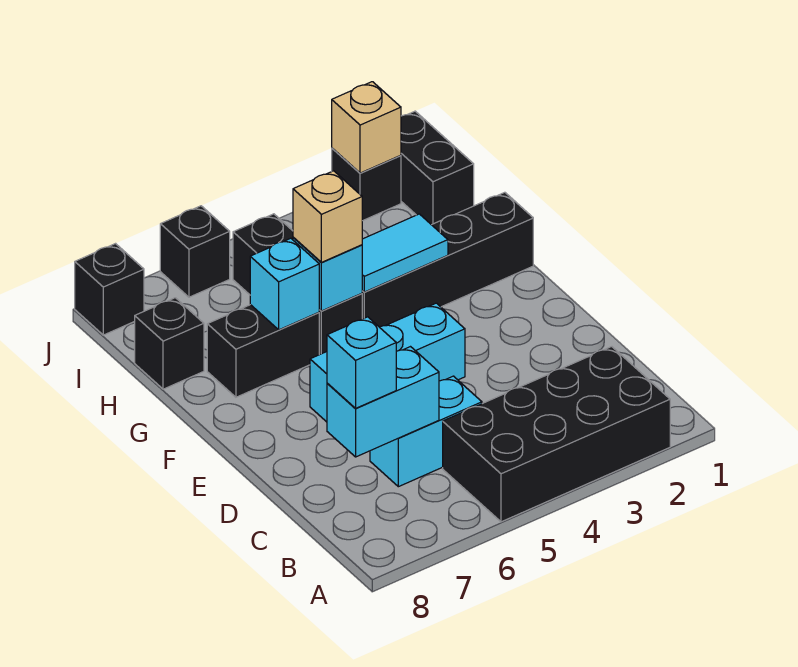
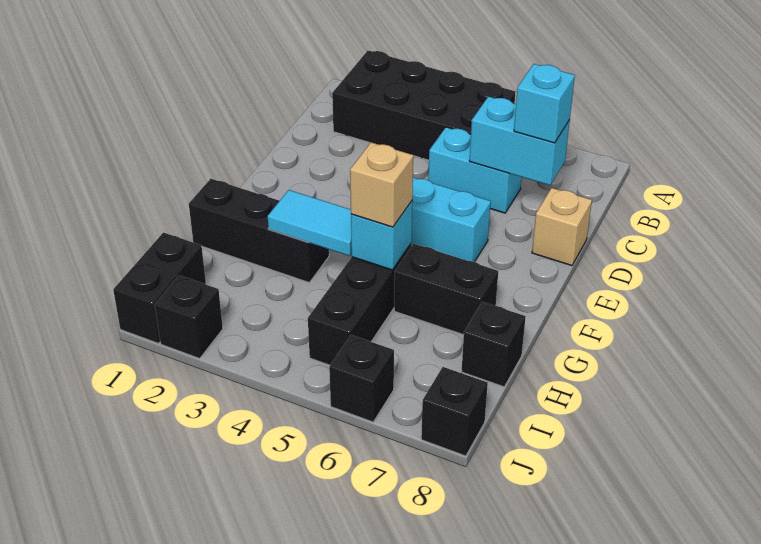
black brick G1:G4 level 1 -> black brick G1:G3 level 1
cyan brick G6 level 2 -> none
tan brick J2 level 2 -> tan brick D8 level 1

